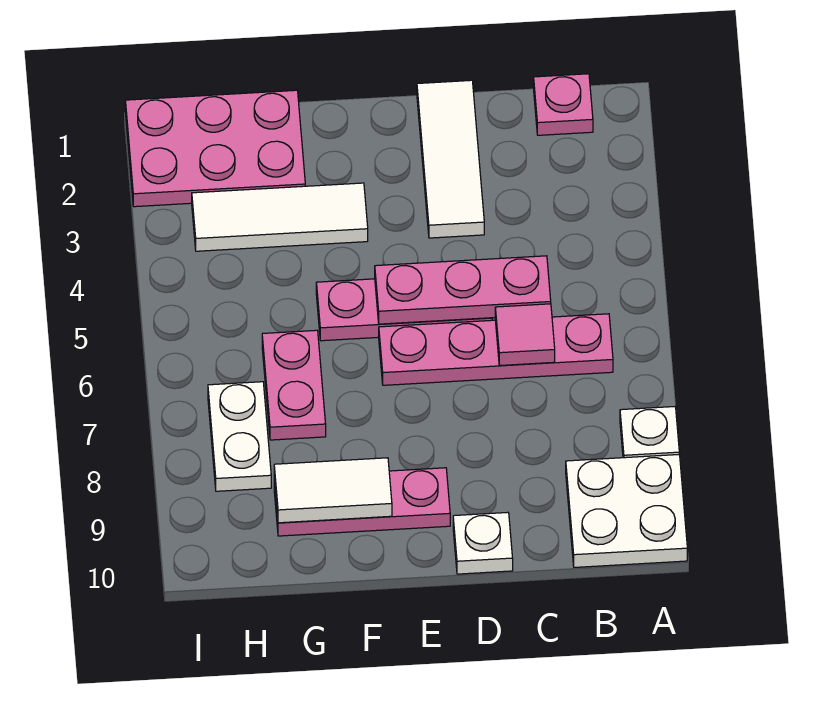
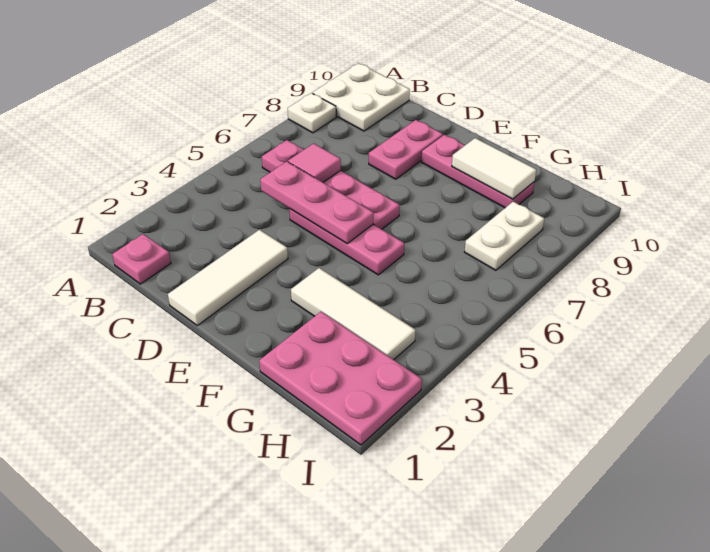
white plate D10 level 1 -> none
pink plate G6:G7 level 1 -> pink plate D8:D9 level 1

